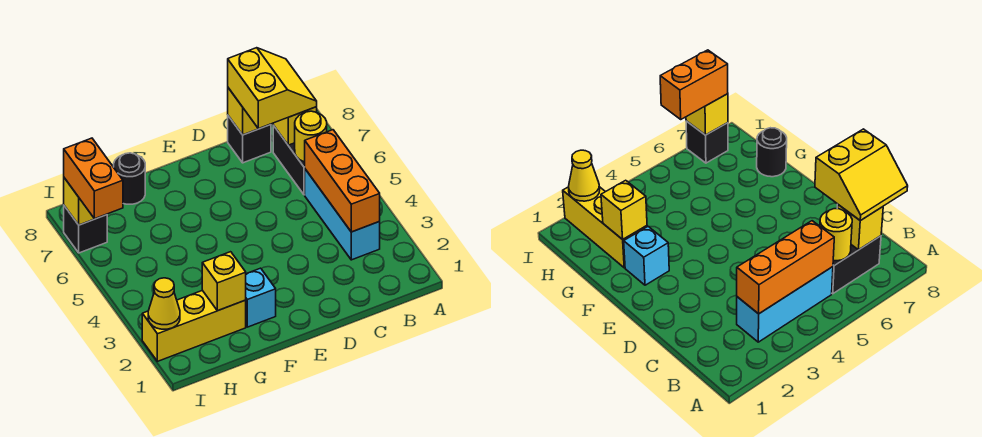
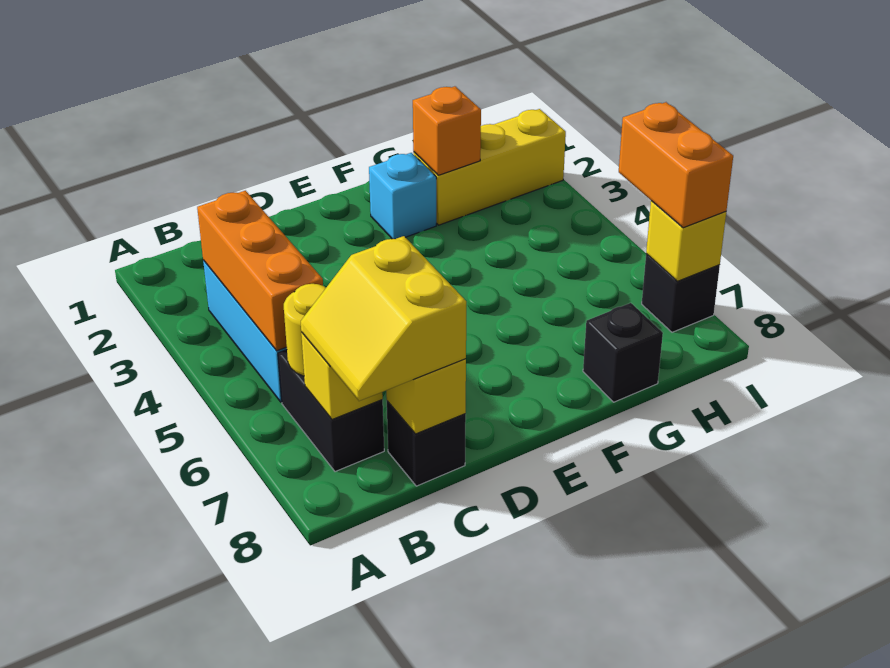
yellow brick G2 level 2 -> orange brick G2 level 2
black round brick G8 level 1 -> black brick G8 level 1
yellow cone I2 level 2 -> none

